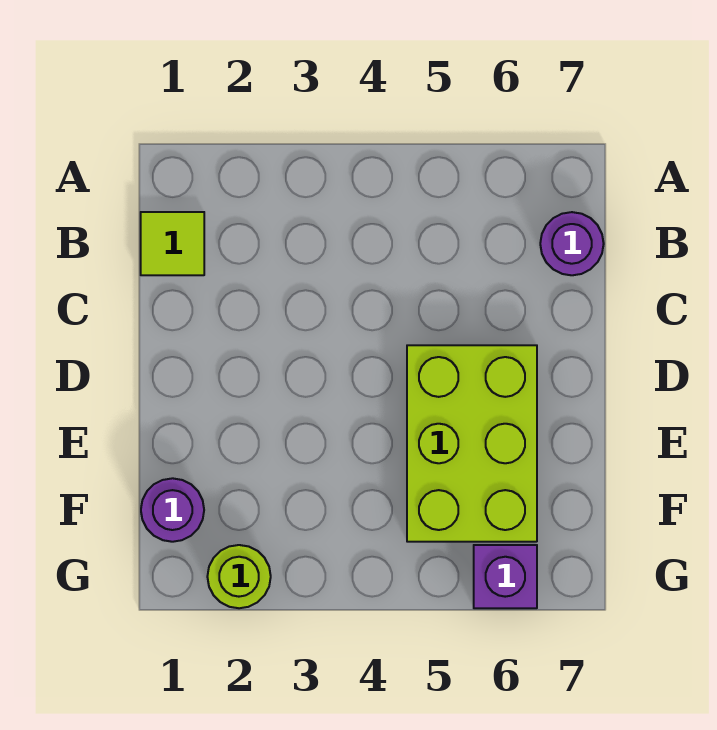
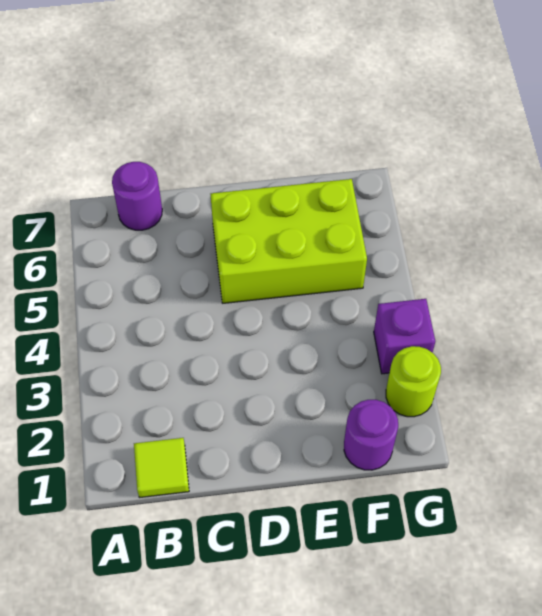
purple brick G6 level 1 -> purple brick G3 level 1

